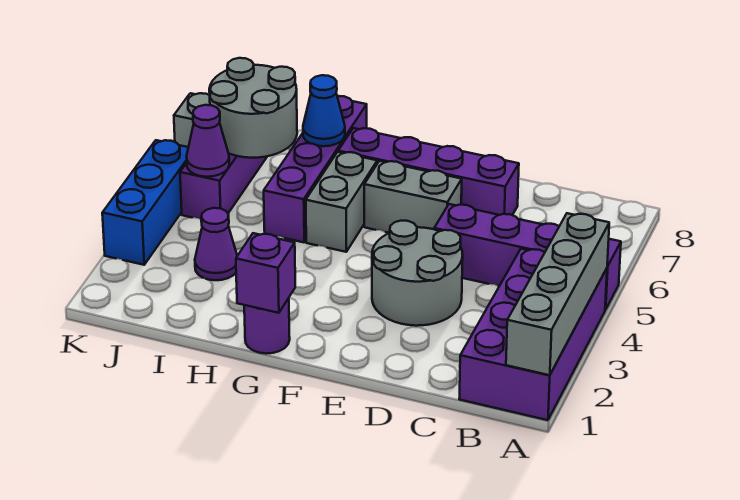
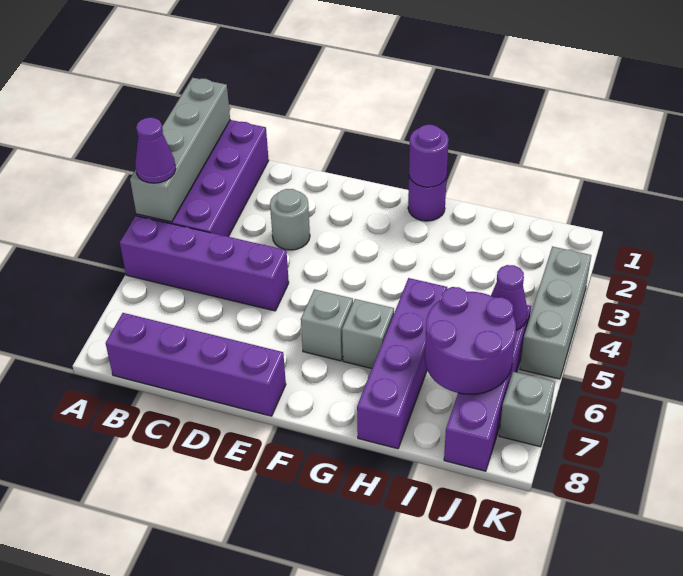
grey round brick D3:E4 level 1 -> grey round brick D3 level 1
purple brick D7:G7 level 1 -> purple brick B8:E8 level 1
grey brick E6:F6 level 1 -> grey brick F6 level 1
purple brick G1 level 2 -> purple round brick G1 level 2
grey brick G5:G6 level 1 -> grey brick G6 level 1
blue cone H7 level 2 -> none
purple cone I3 level 1 -> purple cone A4 level 3
grey round brick I6:J7 level 2 -> purple round brick I6:J7 level 2
blue brick K3:K5 level 1 -> grey brick K3:K5 level 1

